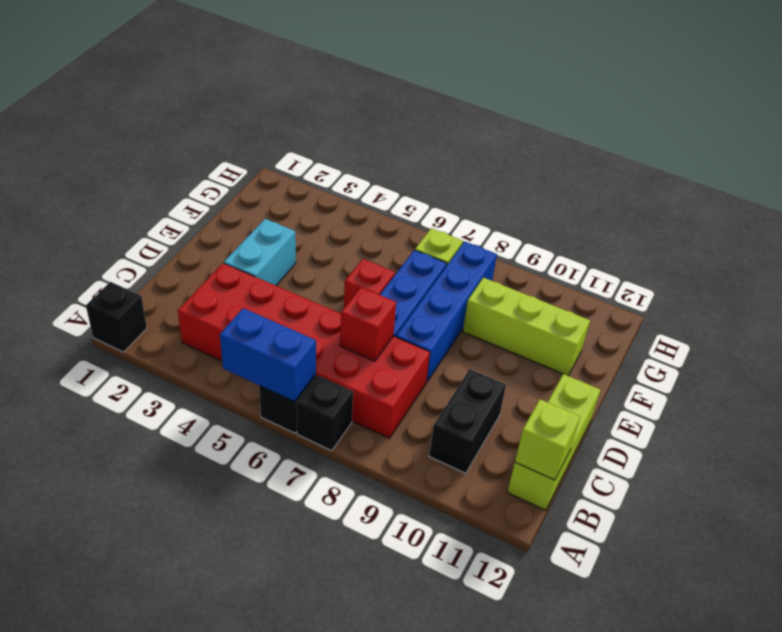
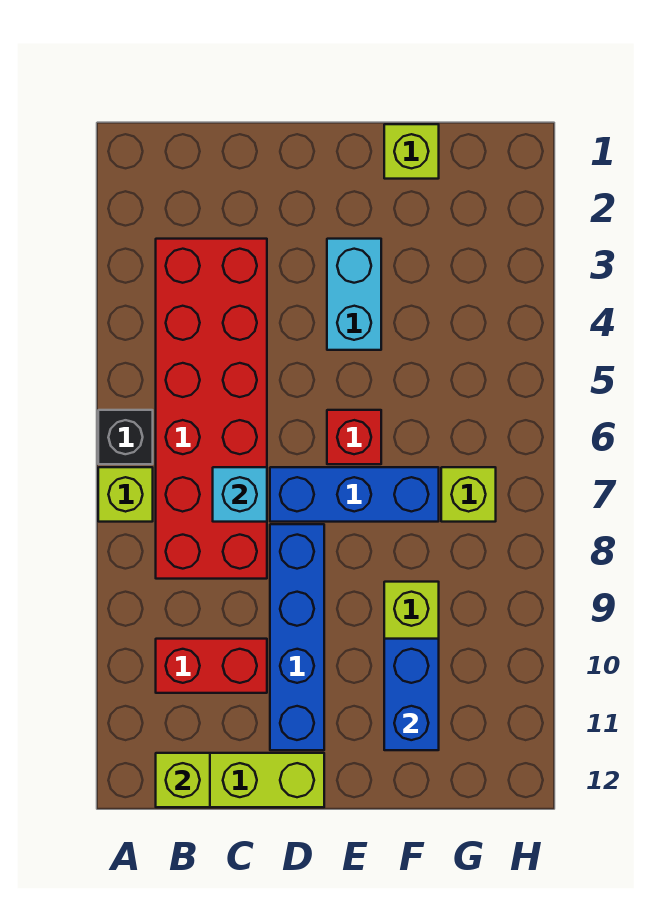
black brick A1 level 1 -> none
blue brick A5:A6 level 2 -> blue brick F10:F11 level 2
black brick A7 level 1 -> lime brick A7 level 1
black brick B10:C10 level 1 -> red brick B10:C10 level 1
red brick C7 level 2 -> cyan brick C7 level 2
cyan brick D3:E3 level 1 -> cyan brick E3:E4 level 1
blue brick D8:G8 level 1 -> blue brick D8:D11 level 1
none -> lime brick F1 level 1

